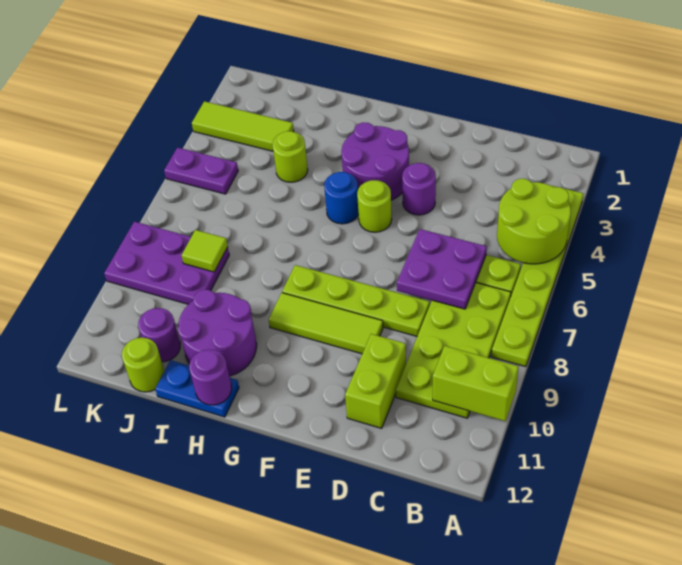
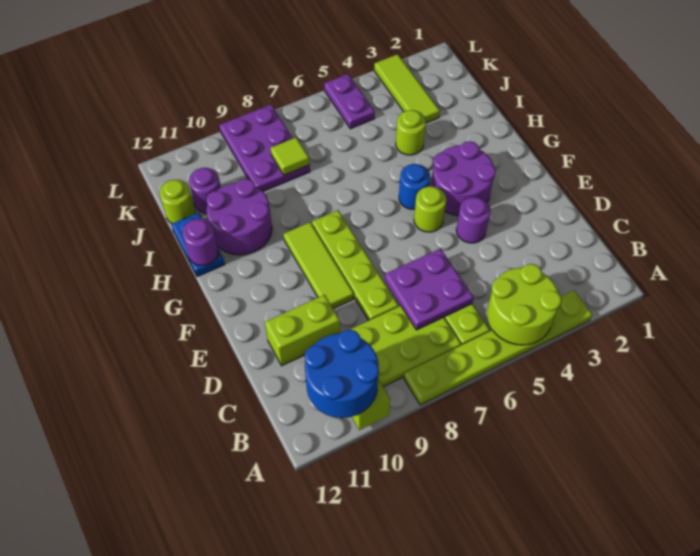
none -> blue round brick A10:B11 level 3

